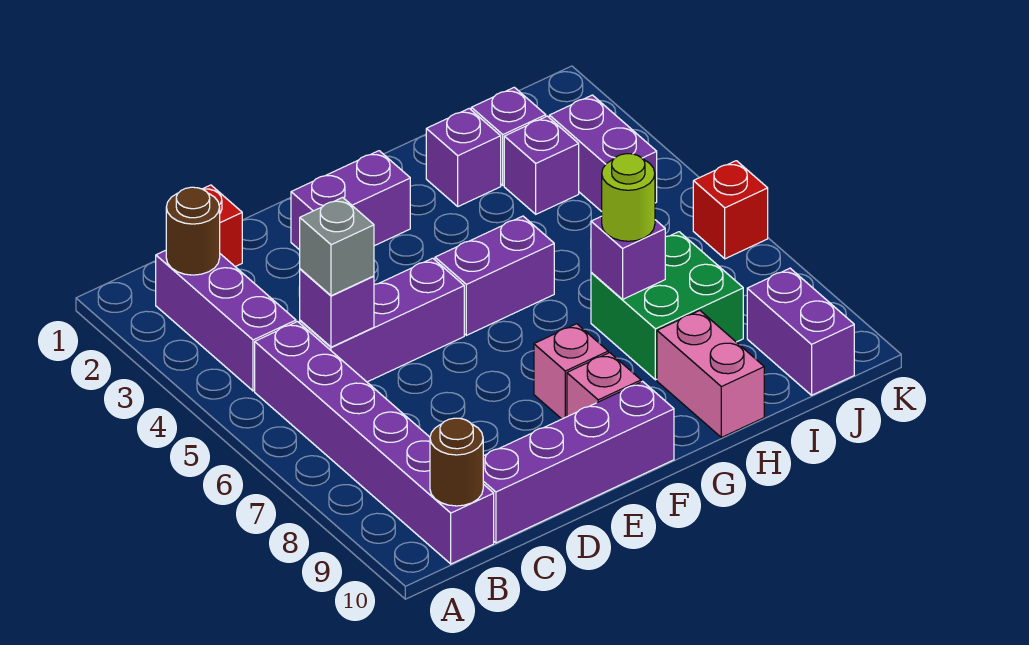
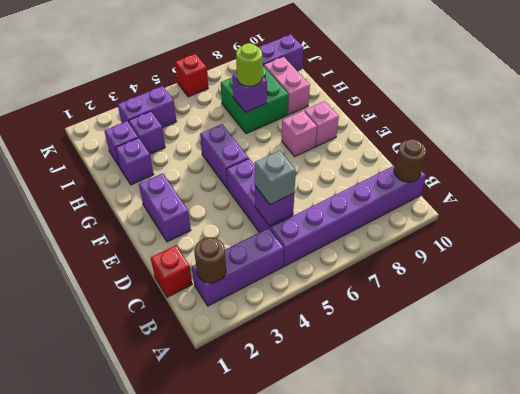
purple brick C10:F10 level 1 -> none
pink brick H9:H10 level 1 -> pink brick H9:I9 level 1

